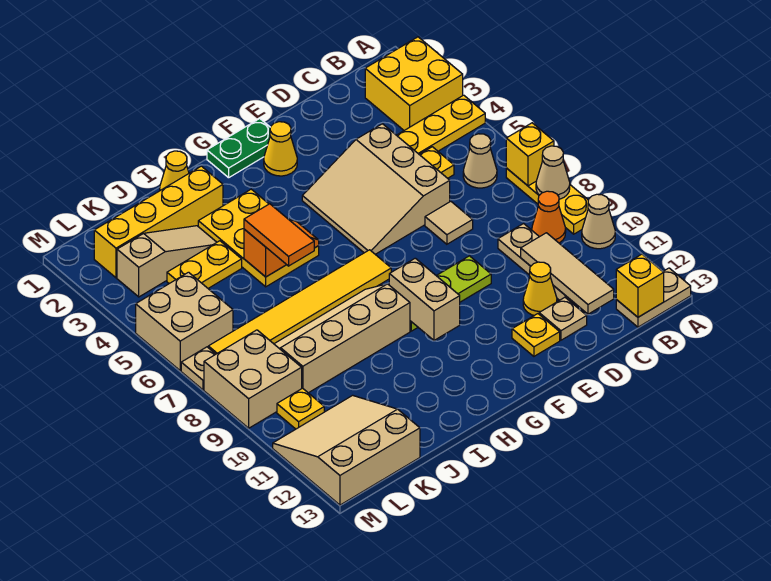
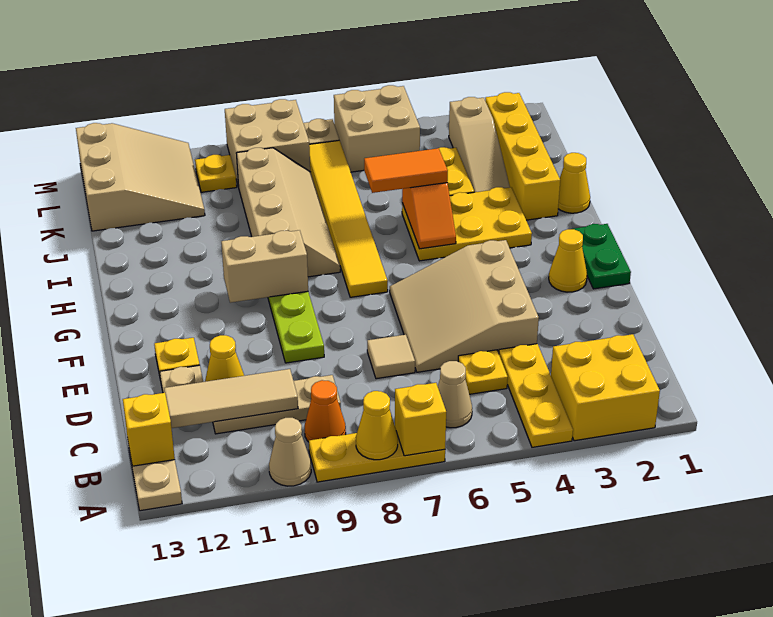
tan cone A8 level 2 -> yellow cone A8 level 2
tan slope D4:F6 level 1 top D -> tan slope D4:F6 level 1 top 4

